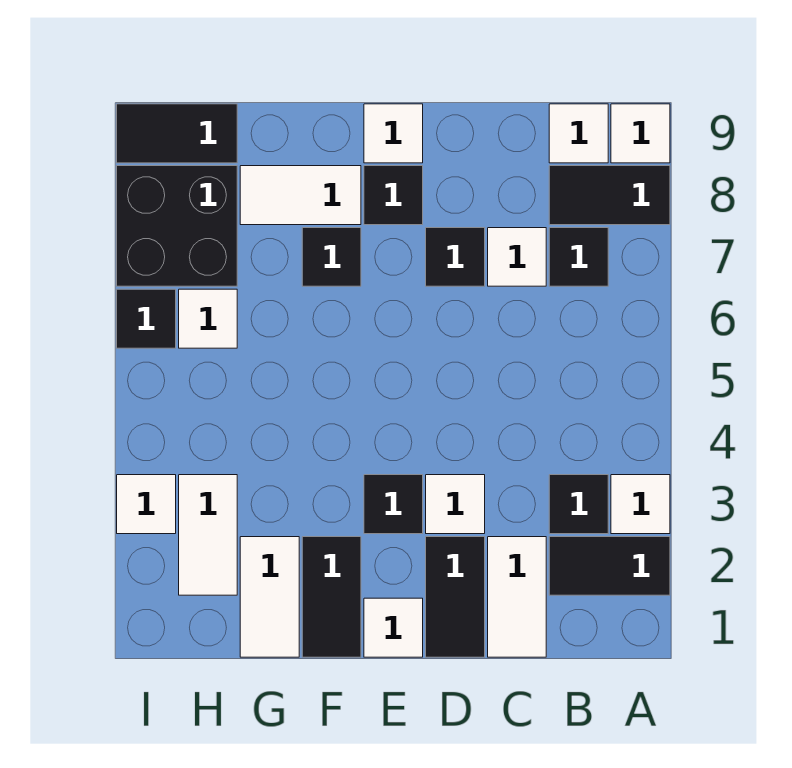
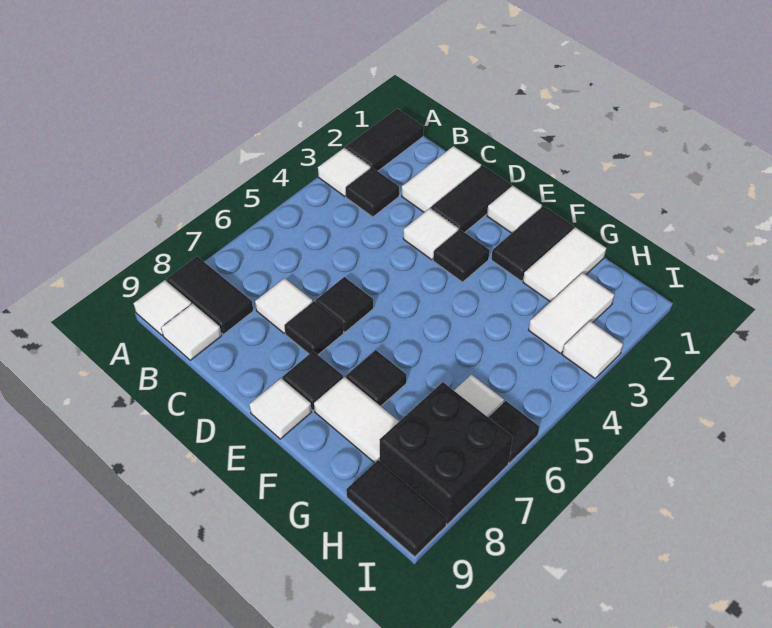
black tile A2:B2 level 1 -> black tile A1:A2 level 1
black tile B7 level 1 -> black tile D6 level 1

